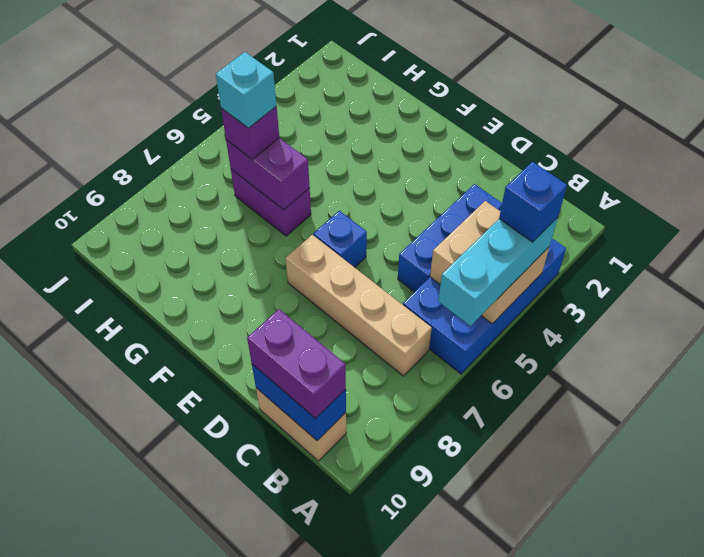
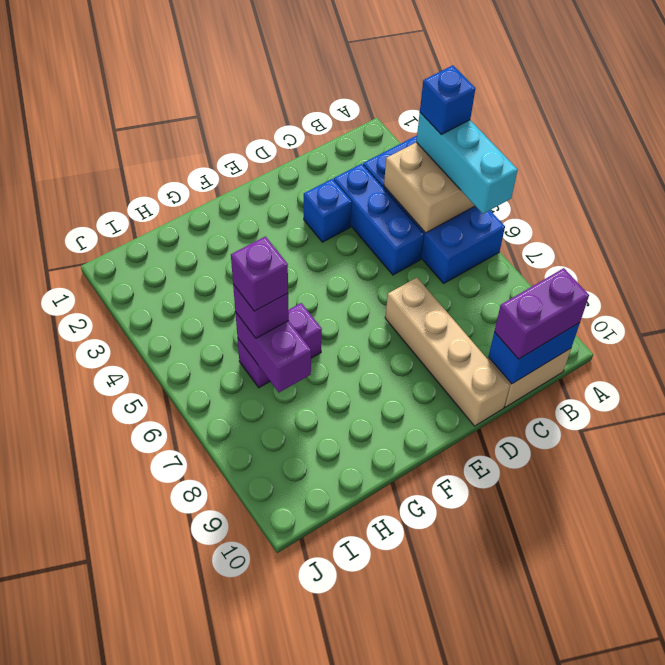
tan brick B7:E7 level 1 -> tan brick D7:D10 level 1
blue brick E6 level 1 -> blue brick D3 level 1
purple brick G6:H6 level 2 -> purple brick H6:H7 level 2
cyan brick H6 level 4 -> purple brick H6 level 4

